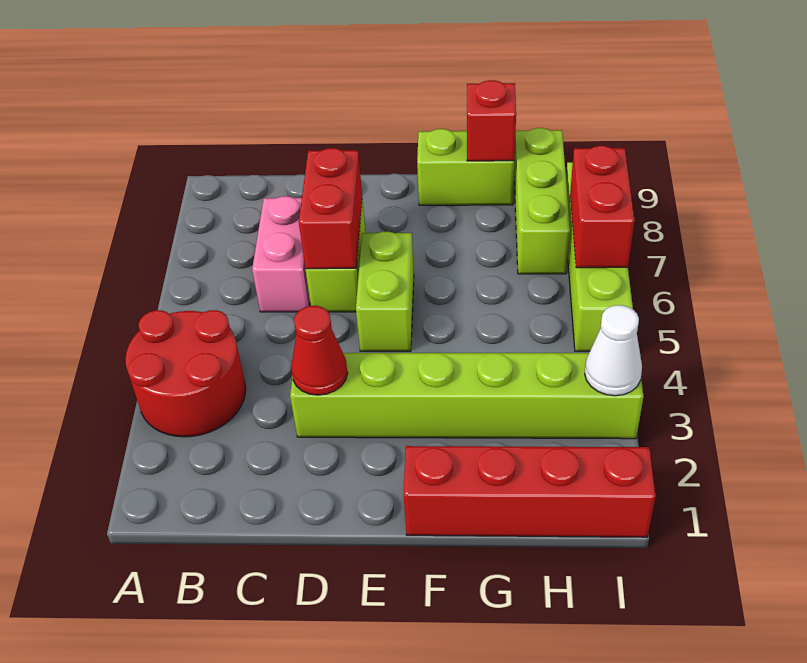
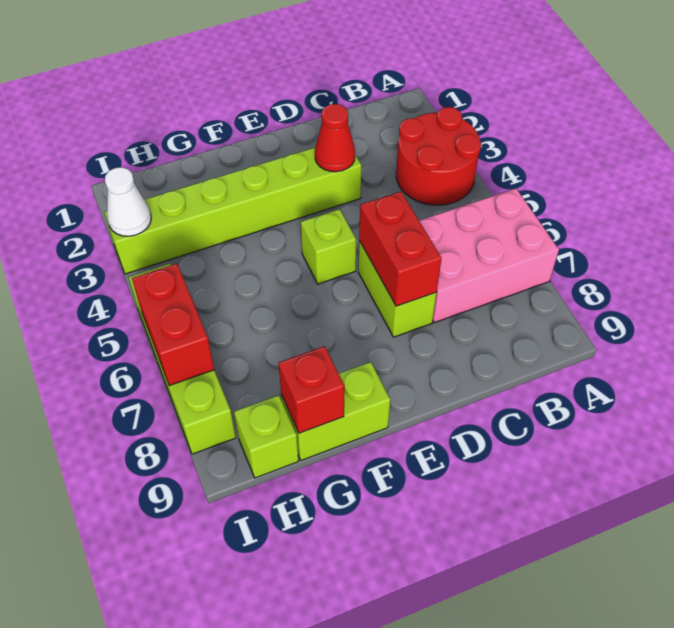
pink brick C6:C7 level 1 -> pink brick A6:C7 level 1
lime brick E5:E6 level 1 -> lime brick E5 level 1
red brick F1:I1 level 1 -> none
lime brick H7:H9 level 1 -> lime brick H9 level 1

